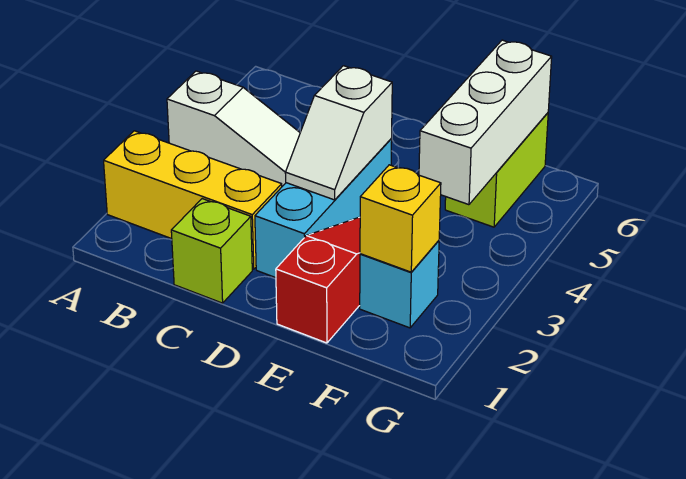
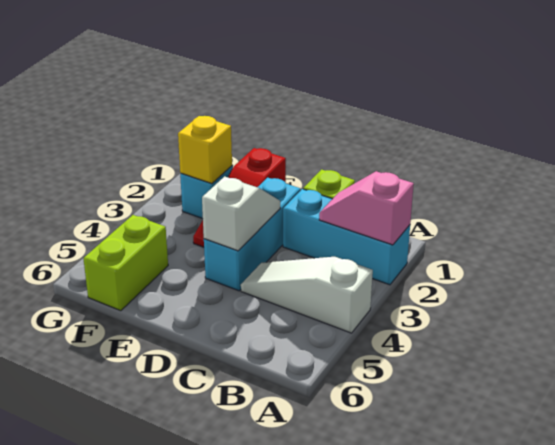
yellow brick A2:C2 level 1 -> cyan brick A2:C2 level 1
none -> pink slope A2:B2 level 2 top A
white brick F4:F6 level 2 -> none

